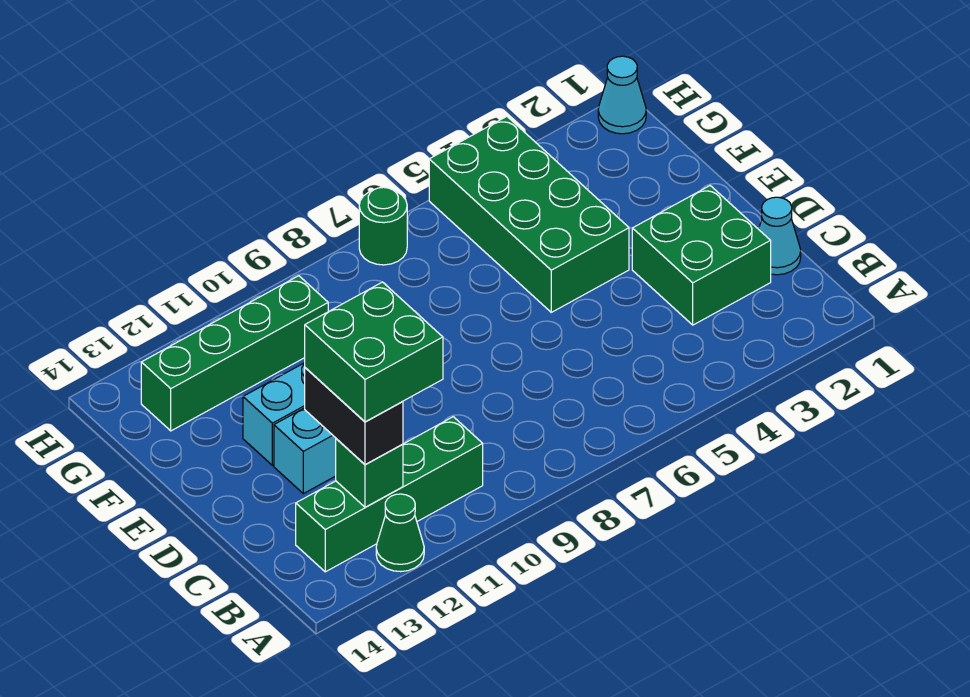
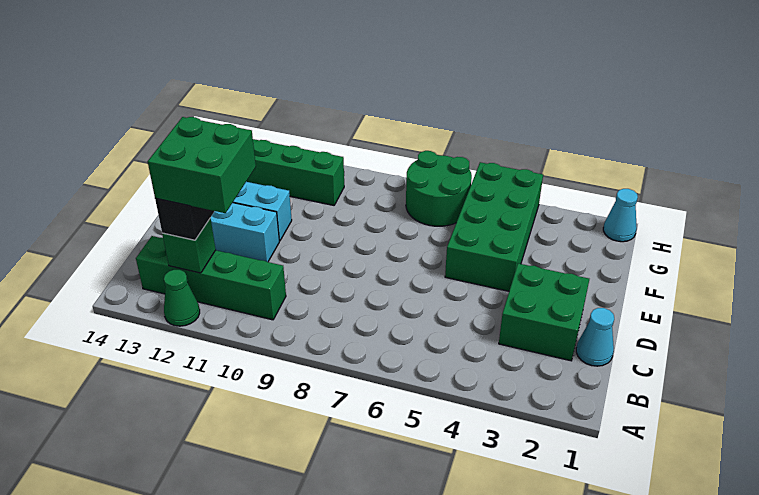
green round brick H7 level 1 -> green round brick G6:H7 level 1

